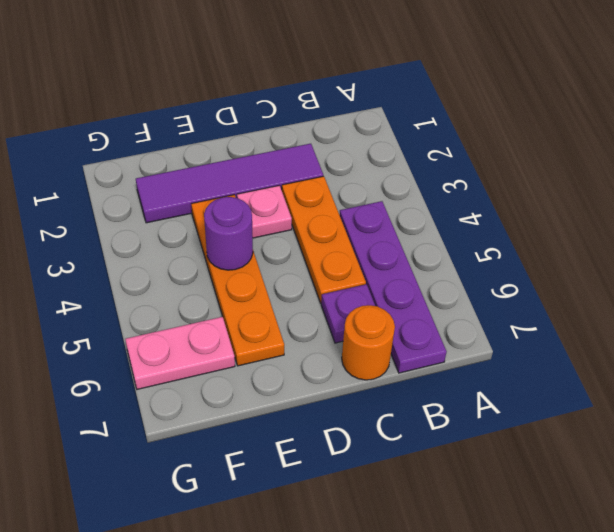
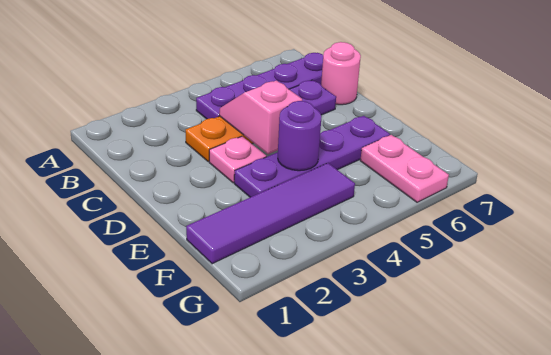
purple tile C2:F2 level 1 -> purple tile F1:F4 level 1
none -> pink slope C4:D4 level 2 top D
orange round brick C7 level 1 -> pink round brick C7 level 1
orange plate E3:E6 level 1 -> purple plate E3:E6 level 1

